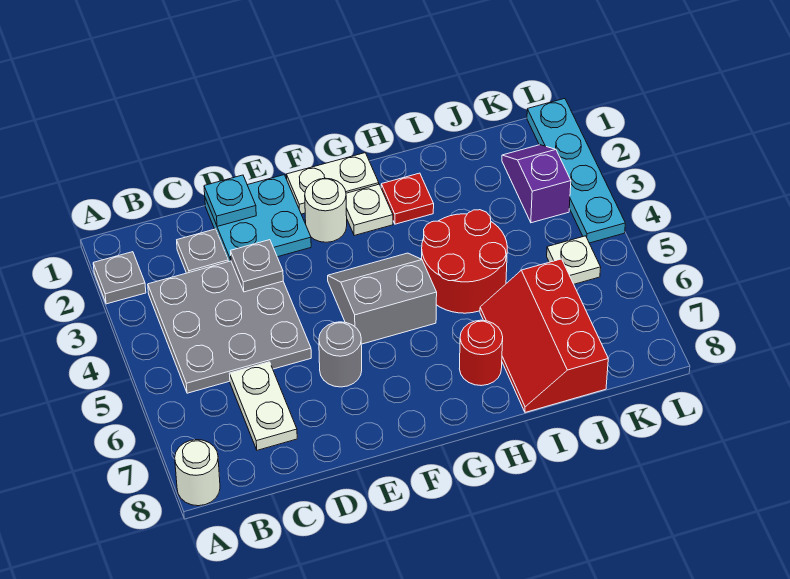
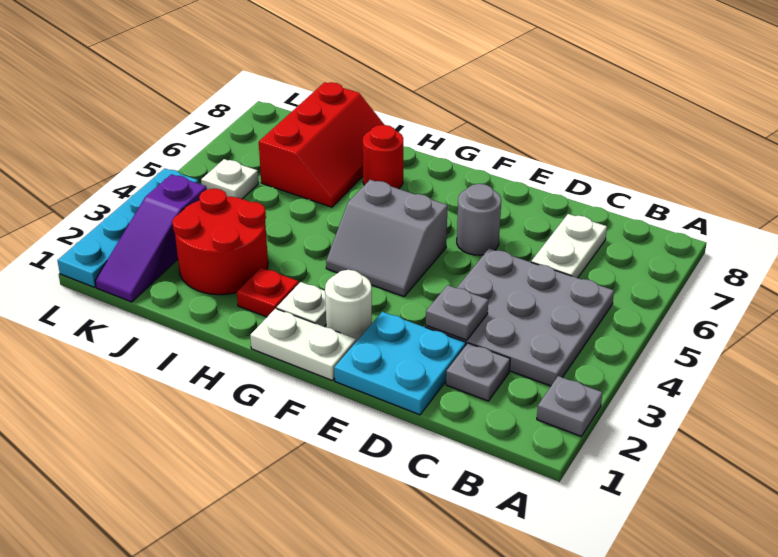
white round brick A8 level 1 -> none
cyan plate D1 level 2 -> none
red round brick H4:I5 level 1 -> red round brick I2:J3 level 1
purple slope K2:K3 level 1 top 3 -> purple slope K1:K3 level 1 top 3

